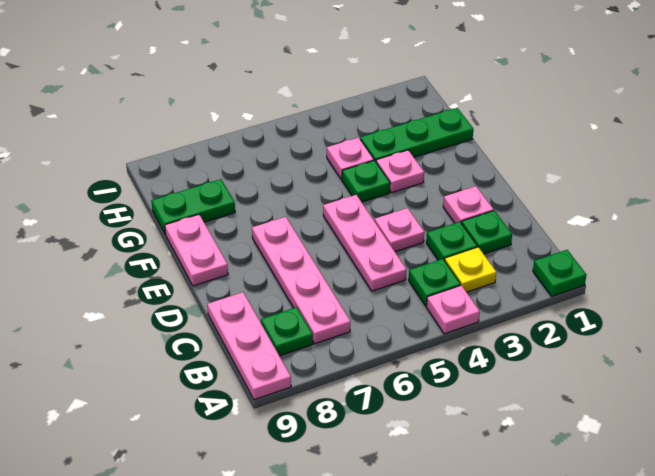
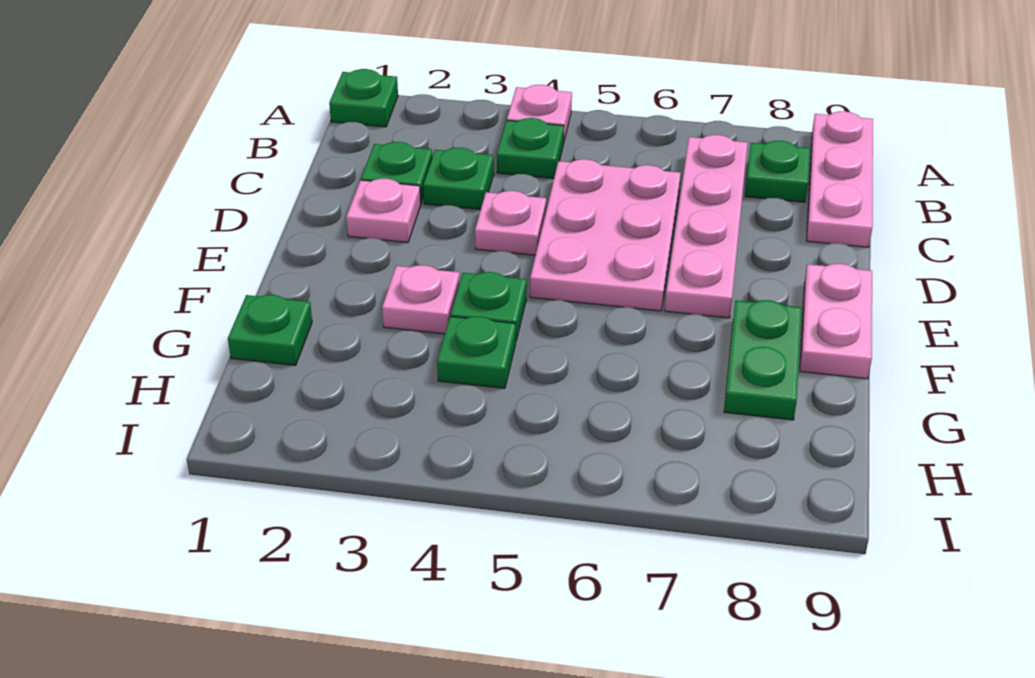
yellow plate B3 level 1 -> none
pink plate C5:E5 level 1 -> pink plate C5:E6 level 1
green plate G1:G3 level 1 -> green plate G1 level 1
pink plate G4 level 1 -> green plate G4 level 1
green plate G8:G9 level 1 -> green plate F8:G8 level 1

